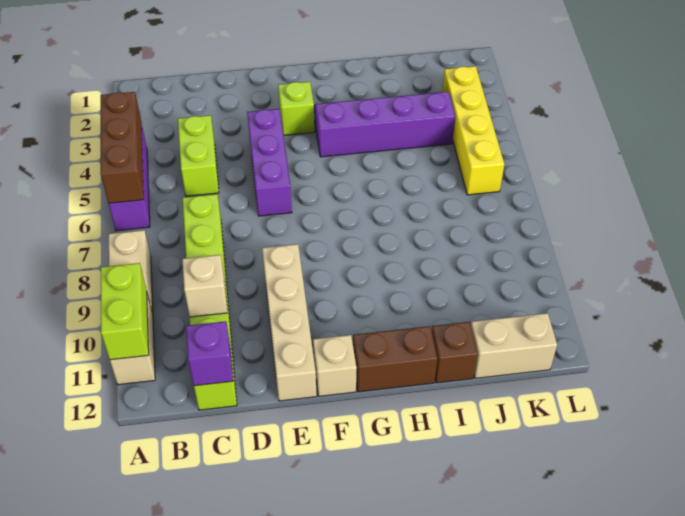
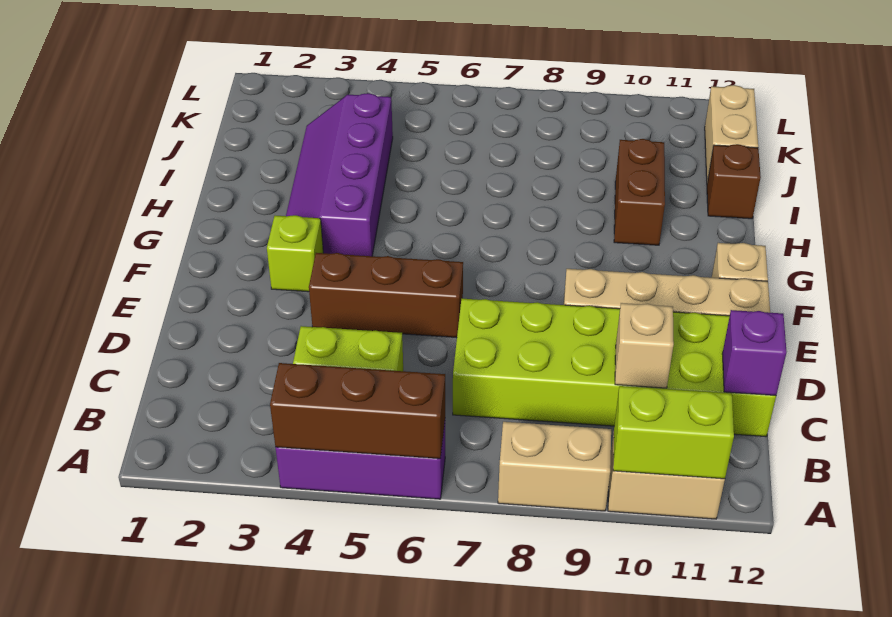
lime brick C7:C12 level 1 -> lime brick C7:D12 level 1
purple brick E4:E6 level 1 -> brown brick E4:E6 level 1
brown brick G12:H12 level 1 -> brown brick H10:I10 level 1
yellow brick K3:K6 level 1 -> none

